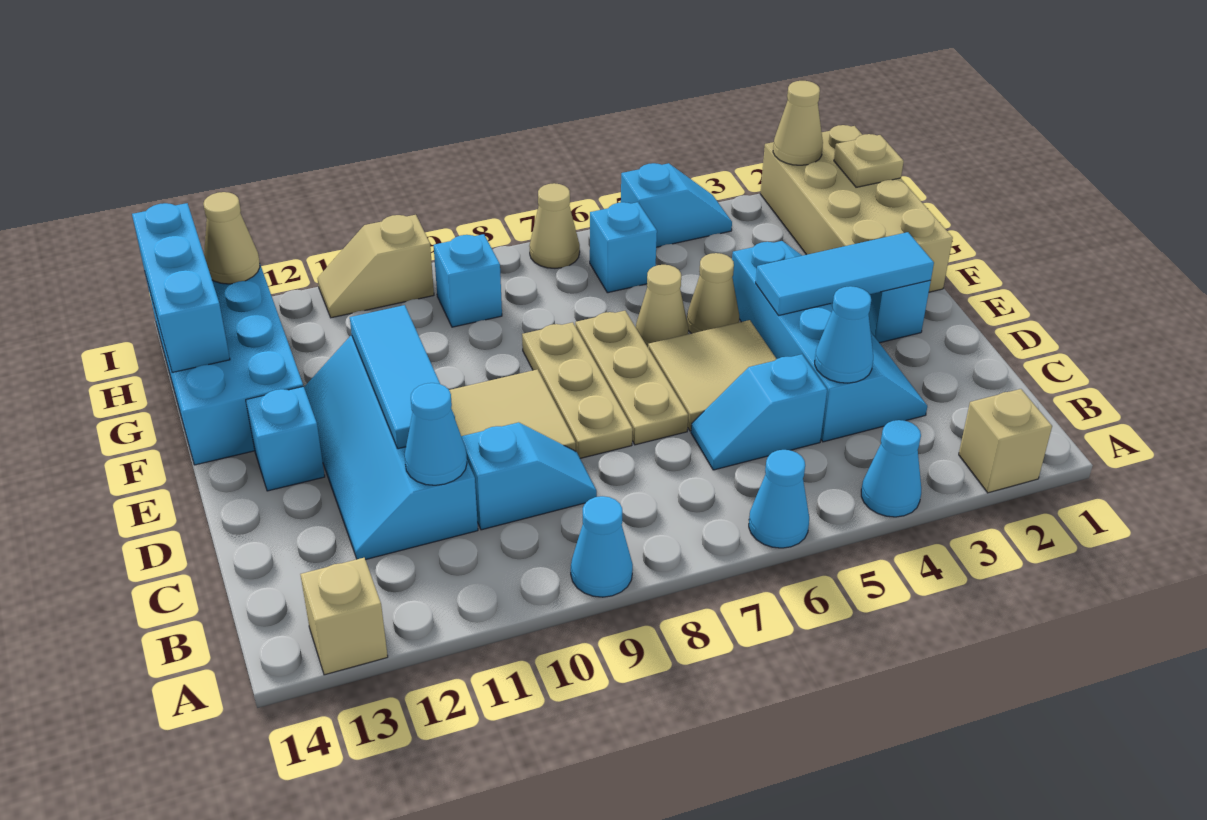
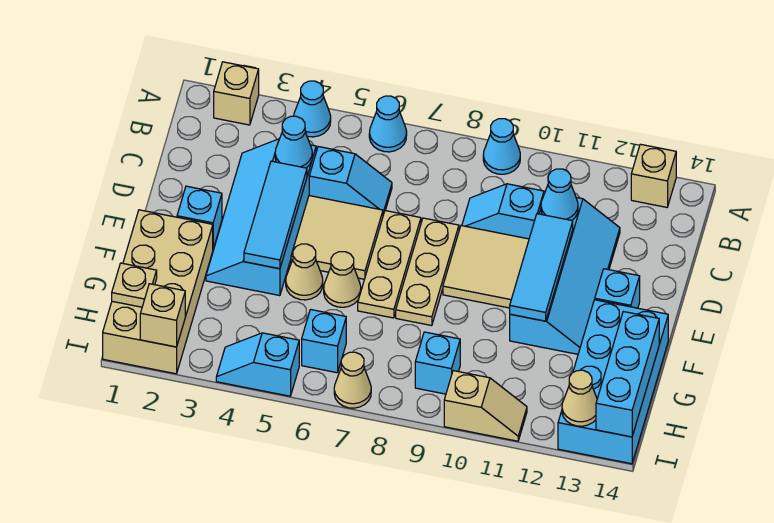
cyan tile E2:E4 level 2 -> cyan tile D4:F4 level 2
tan cone I2 level 2 -> tan brick I2 level 2

